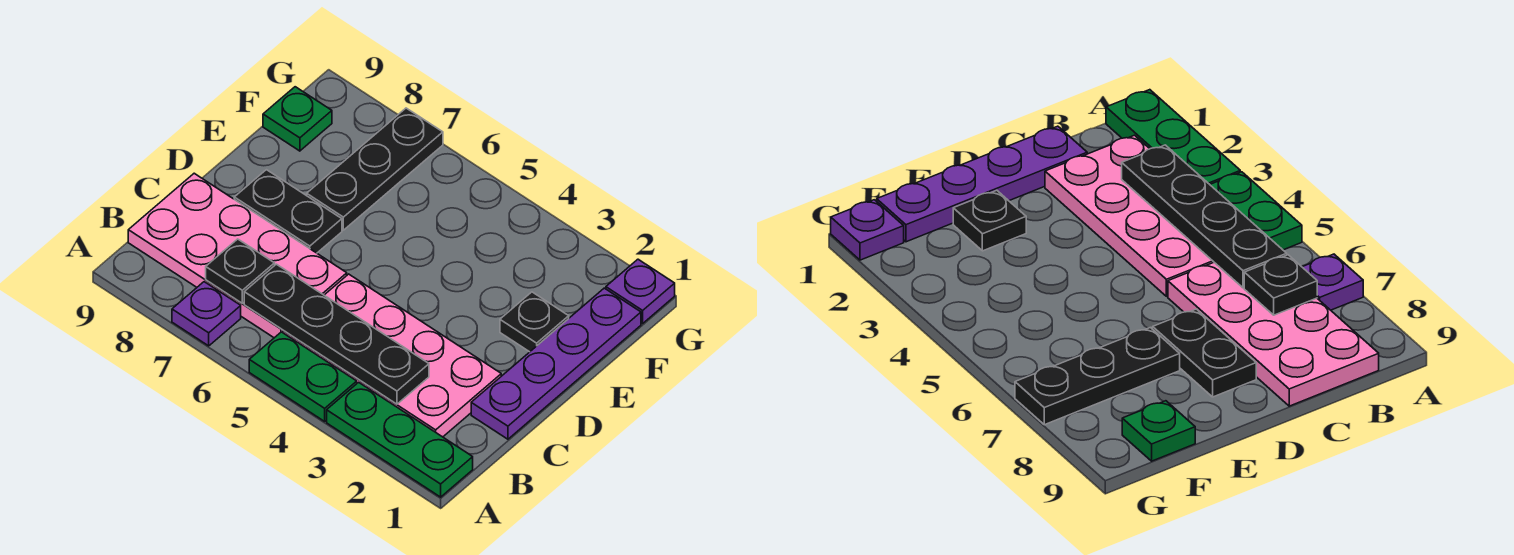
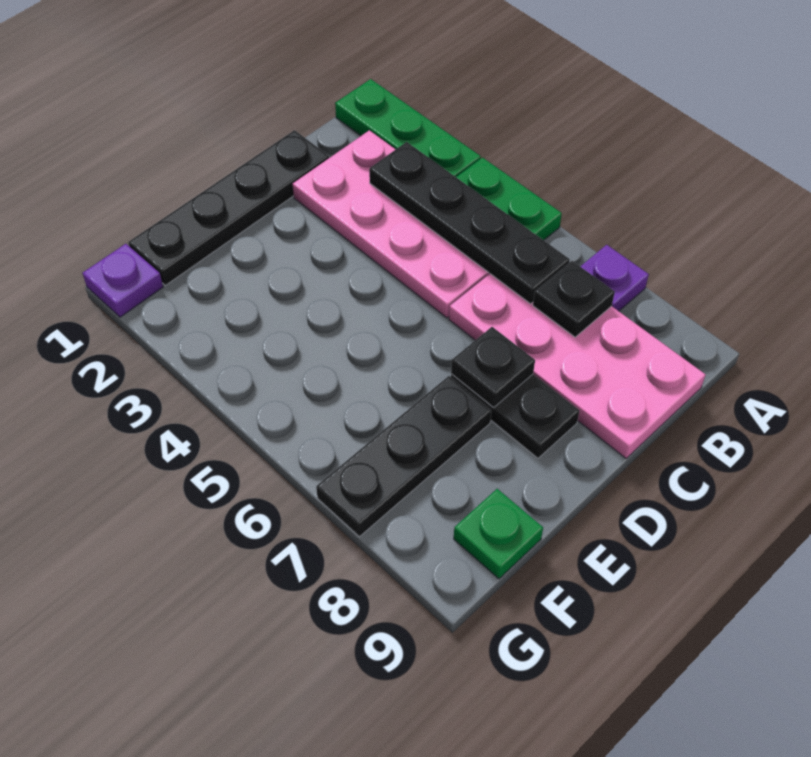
purple plate C1:F1 level 1 -> black plate C1:F1 level 1
black plate E2 level 1 -> black plate D7 level 2

